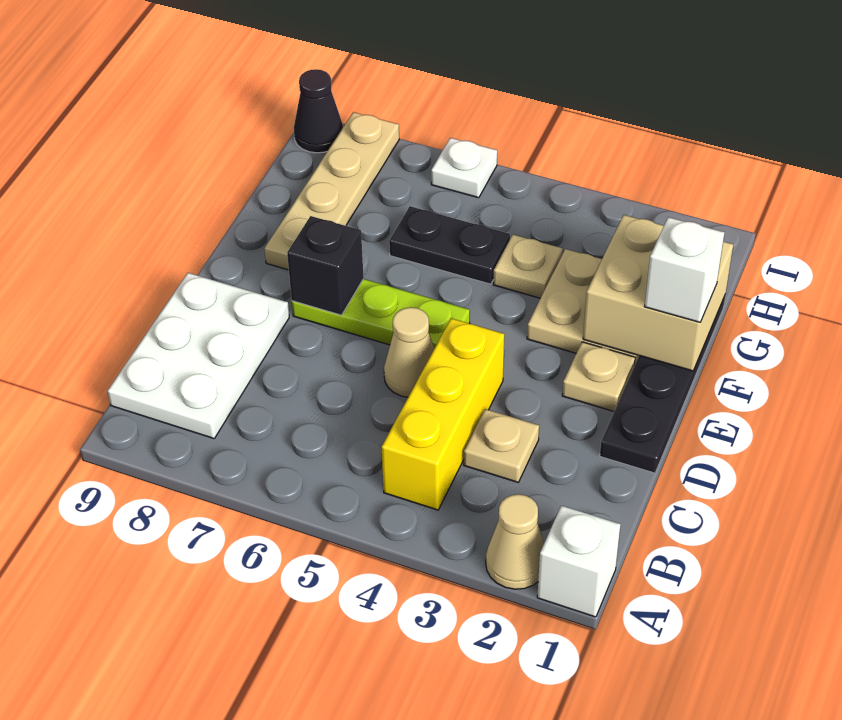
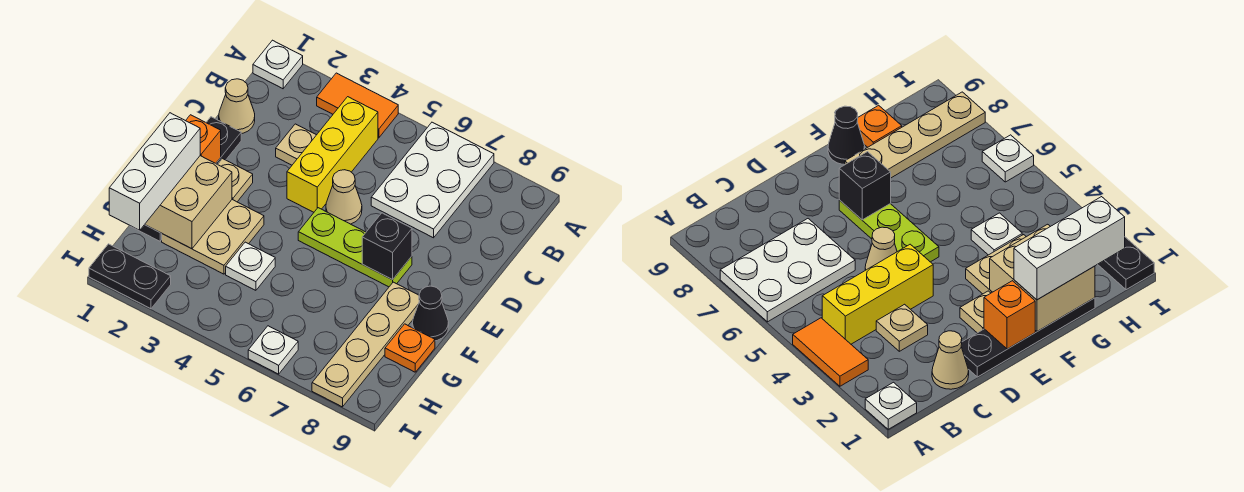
white brick A1 level 1 -> white plate A1 level 1
tan cone A2 level 1 -> tan cone C1 level 1
none -> orange tile A3:A4 level 1
white plate B8:D9 level 1 -> white plate A6:C7 level 1
none -> orange brick E1 level 2
white brick F1 level 3 -> white brick F1:H1 level 3
tan plate G4 level 1 -> white plate G4 level 1
black plate G5:G6 level 1 -> black plate I1:I2 level 1
none -> orange plate G9 level 1
black cone I9 level 1 -> black cone F9 level 1

